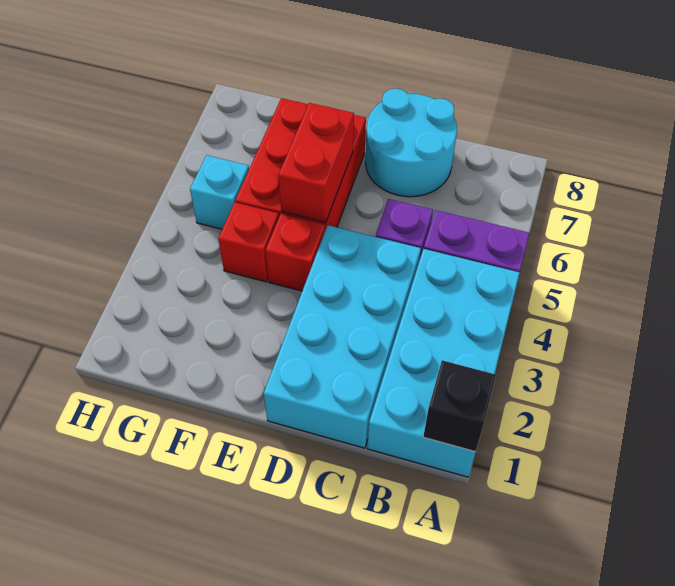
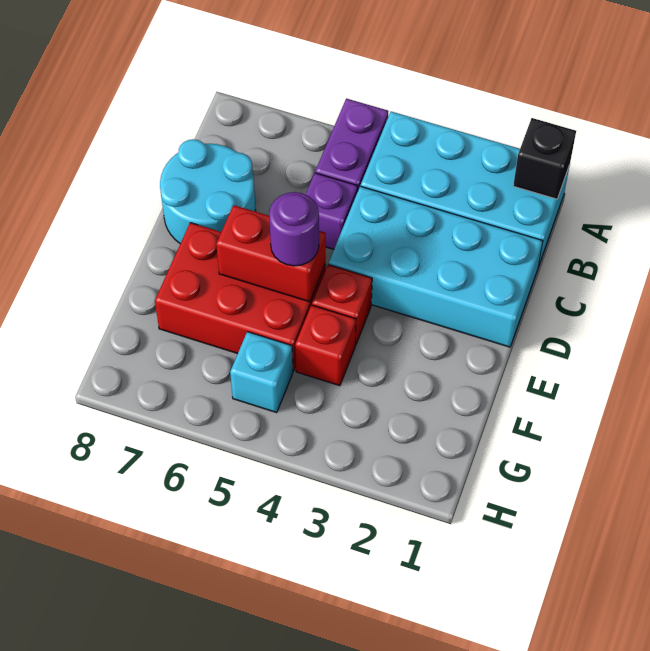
none -> purple round brick E5 level 3

